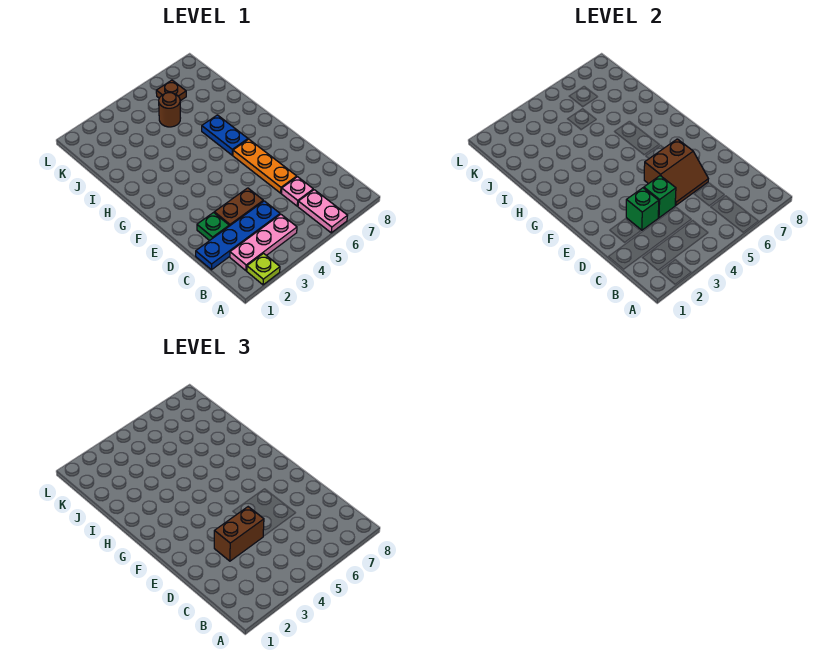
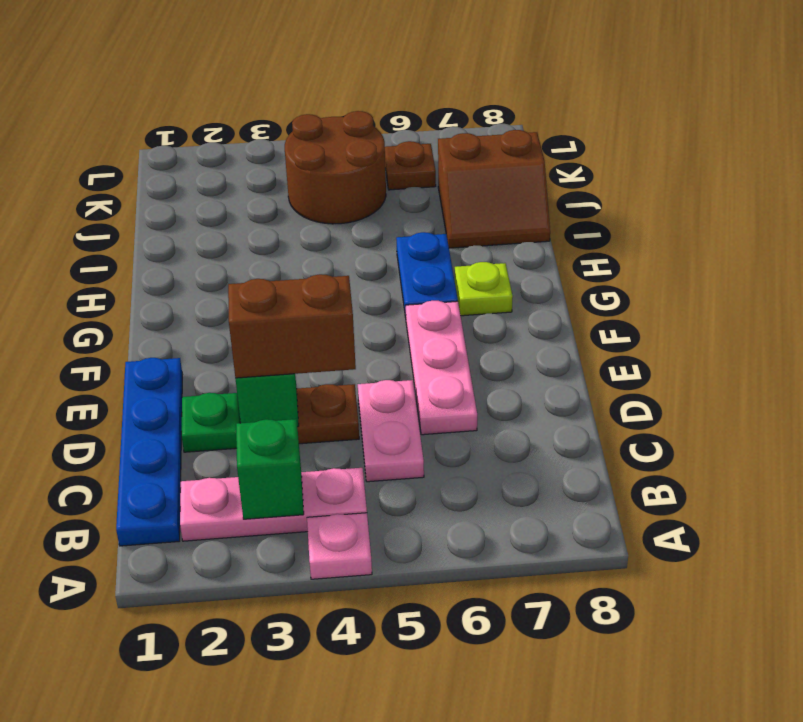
lime plate A2 level 1 -> lime plate G7 level 1
pink plate A6:B6 level 1 -> pink plate C5:D5 level 1
blue plate C1:C4 level 1 -> blue plate B1:E1 level 1
pink plate C6 level 1 -> pink plate A4 level 1
green brick D4 level 2 -> green brick B3 level 2
brown slope D5:E6 level 2 top E -> brown slope I7:J8 level 1 top J
orange plate D6:F6 level 1 -> pink plate D6:F6 level 1
brown round brick J5 level 1 -> brown round brick J4:K5 level 1

